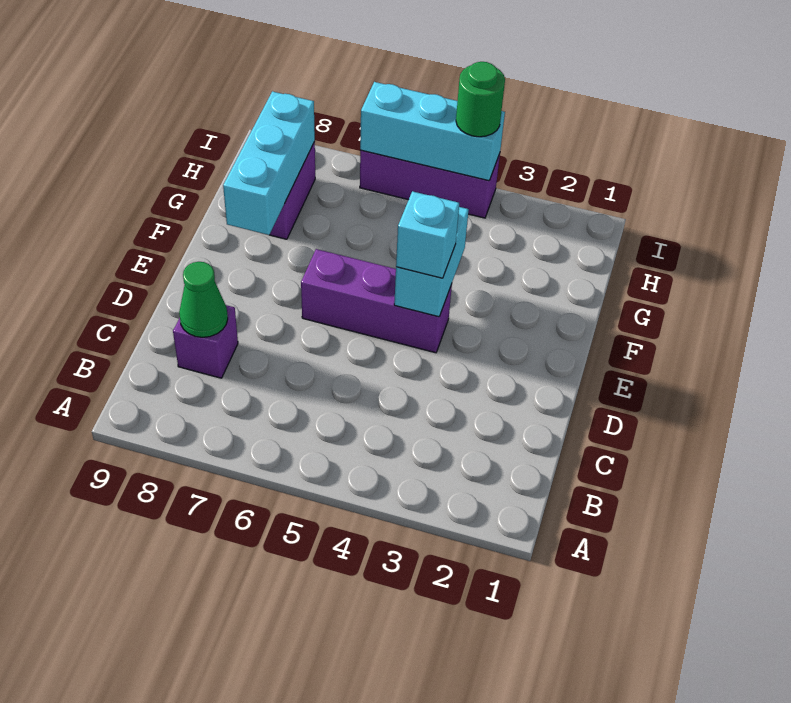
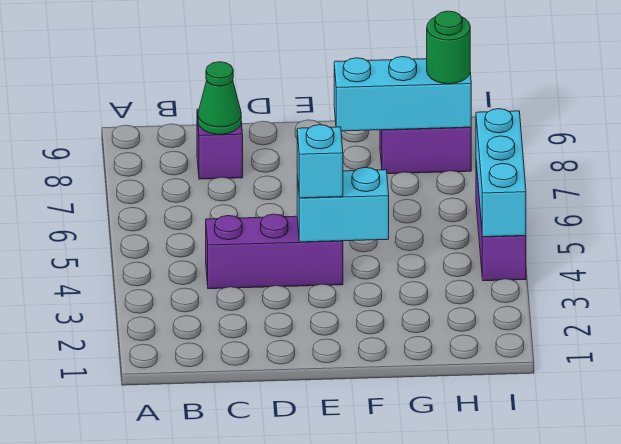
purple brick E4:E6 level 1 -> purple brick C4:E4 level 1
green round brick I4 level 3 -> green round brick H8 level 3

